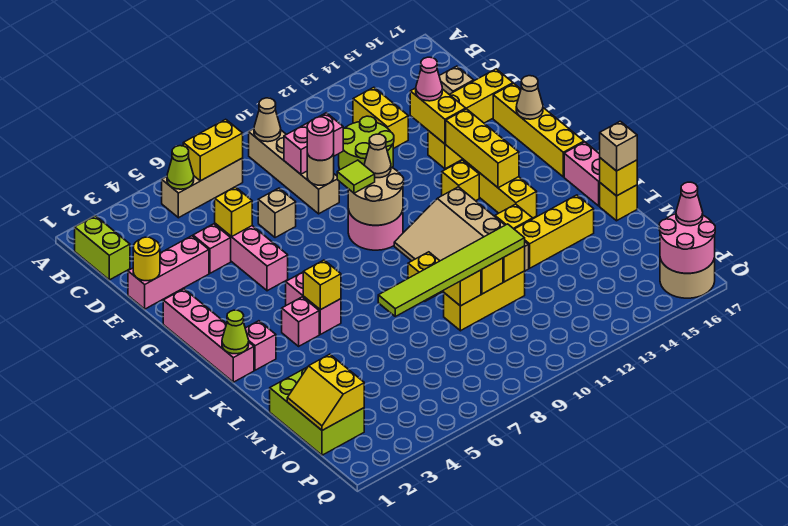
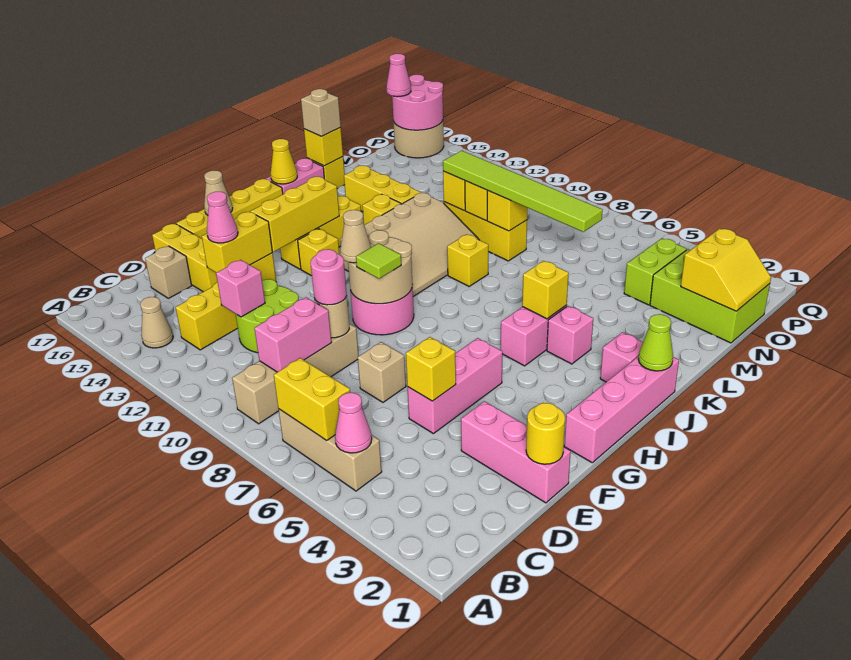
lime brick B1:C1 level 1 -> lime brick N4:O4 level 1
lime cone B5 level 2 -> pink cone B5 level 2
tan cone B9 level 2 -> tan cone B14 level 1
pink brick D9:D10 level 2 -> pink brick C9:D9 level 2
pink brick E4 level 1 -> pink brick D12 level 2
none -> yellow cone J17 level 2
lime brick M1:O2 level 1 -> lime brick N1:O3 level 1

